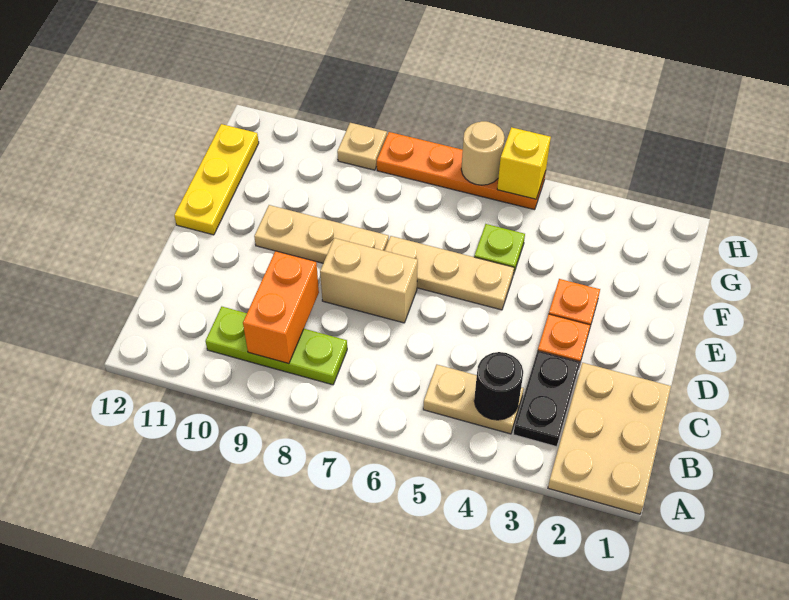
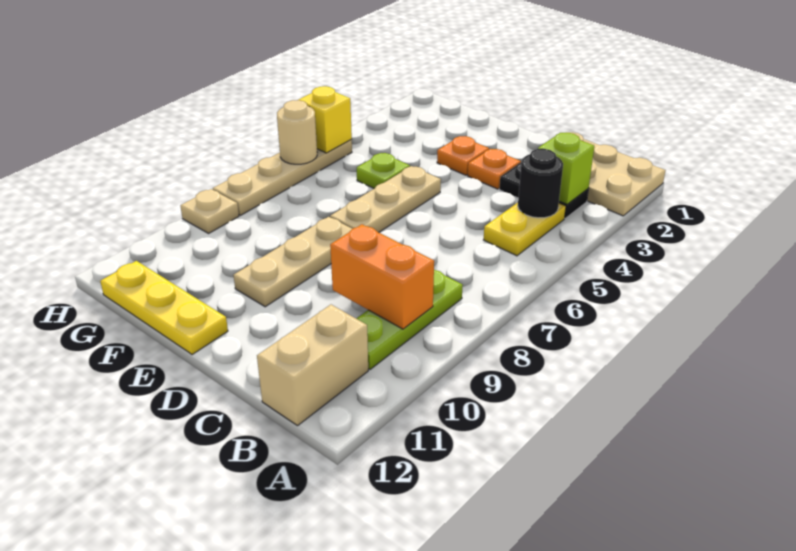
none -> lime brick B3 level 2
tan plate B4:B5 level 1 -> yellow plate B4:B5 level 1
tan brick D7:D8 level 1 -> tan brick B11:B12 level 1
orange plate H5:H8 level 1 -> tan plate H5:H8 level 1

